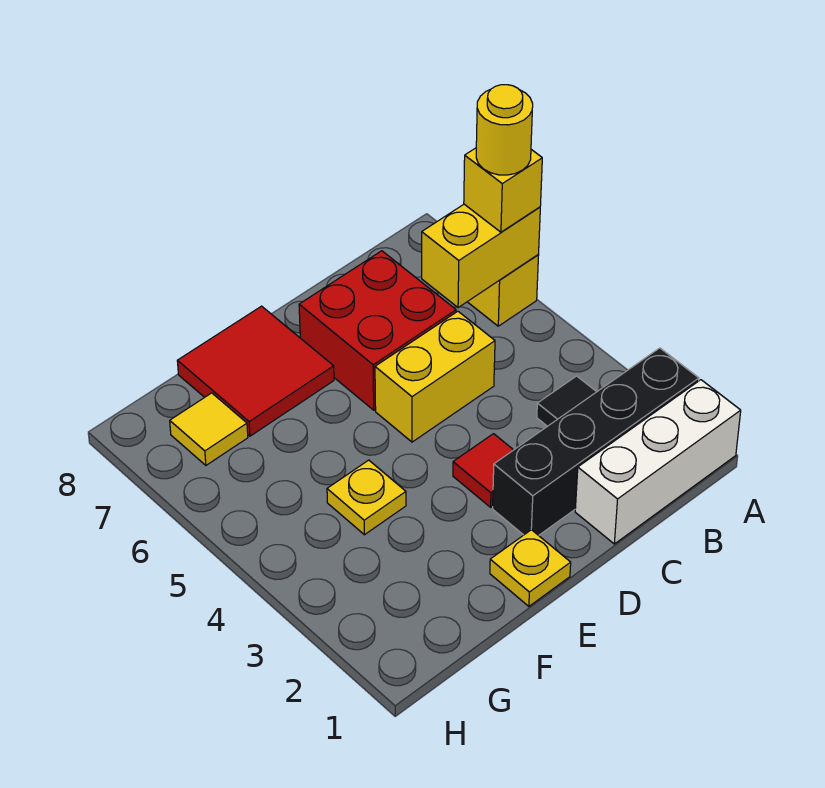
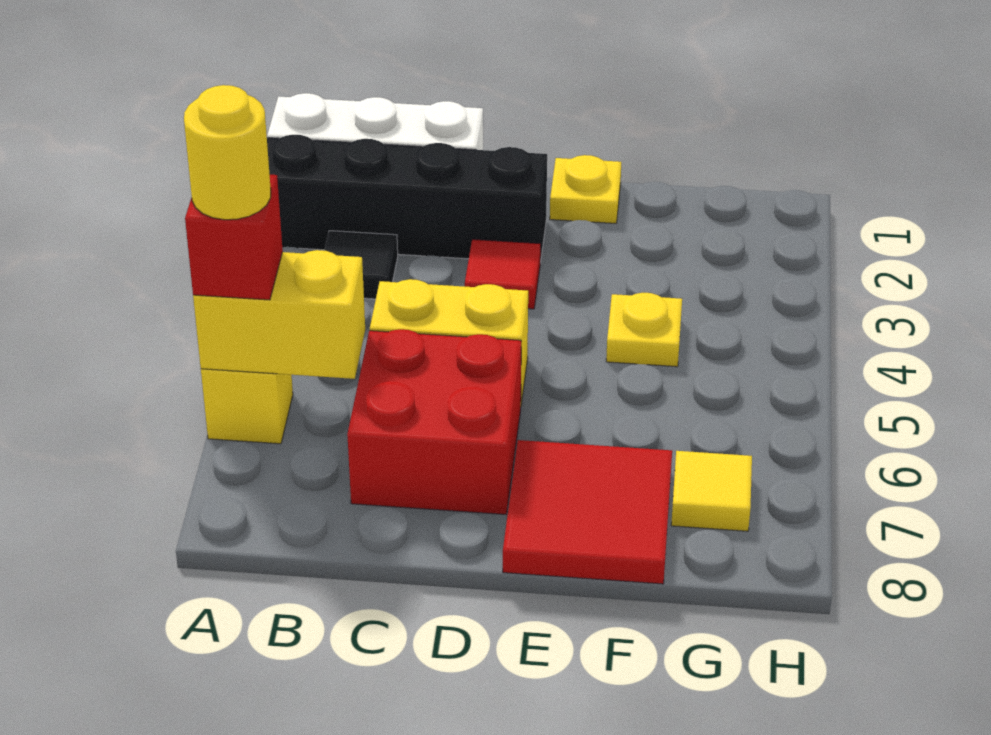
yellow brick A6 level 3 -> red brick A6 level 3

